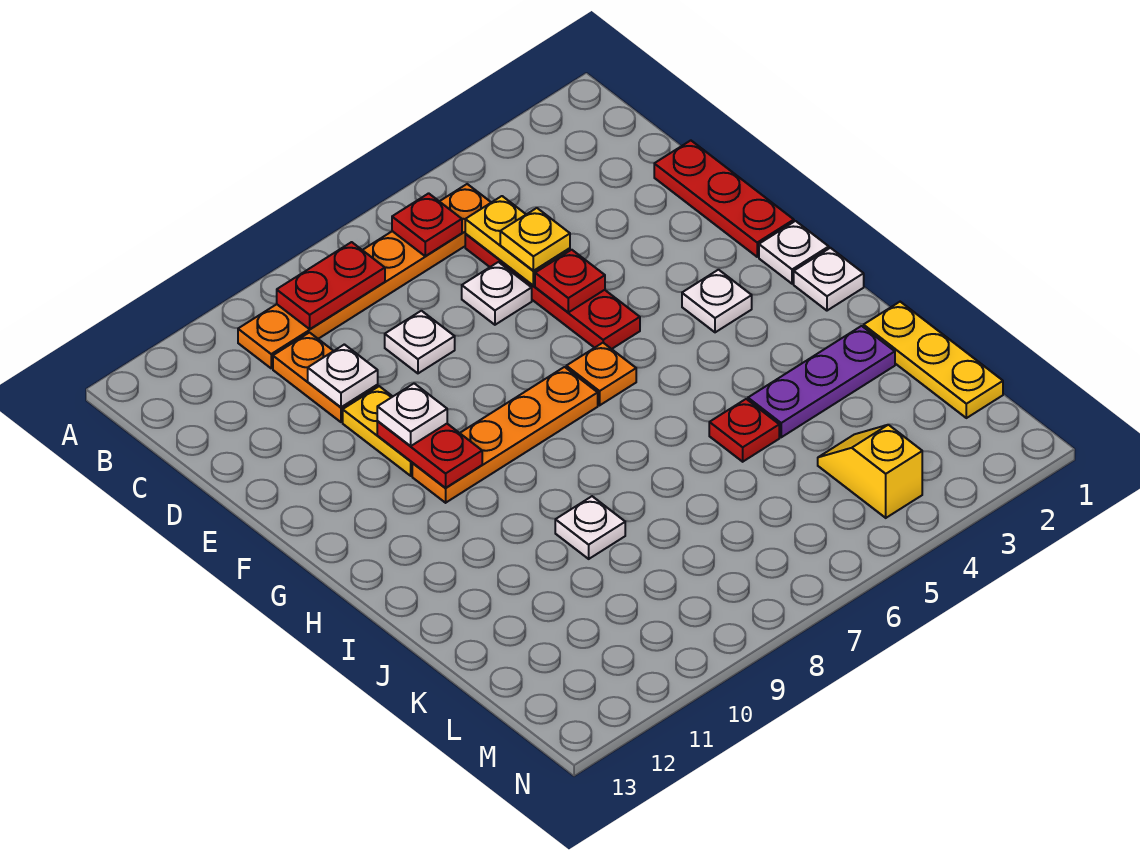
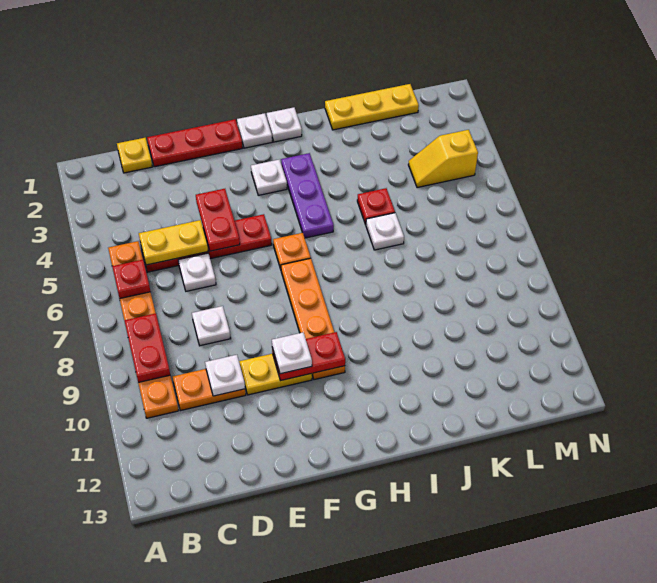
yellow plate D5 level 3 -> yellow plate C1 level 1
red plate E5 level 2 -> red plate E4:E5 level 2
purple plate J2:J4 level 1 -> purple plate H3:H5 level 1
white plate J9 level 1 -> white plate J6 level 1

